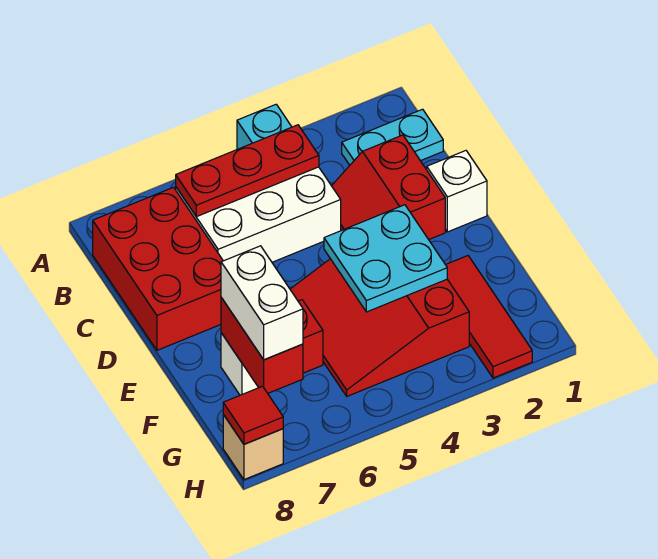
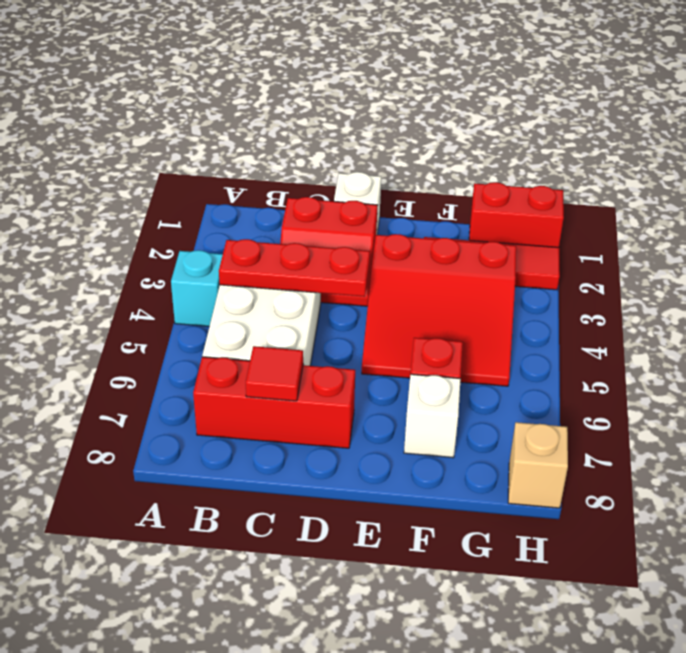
cyan plate B1:B2 level 1 -> none
red plate B4:B6 level 2 -> red plate B4:D4 level 2
red brick B7:D8 level 1 -> red brick B7:D7 level 1
cyan plate E3:F4 level 2 -> none
red brick F7:G7 level 2 -> red brick G1:H1 level 1
white brick F7:G7 level 3 -> none
red tile H8 level 2 -> red tile C7 level 2

